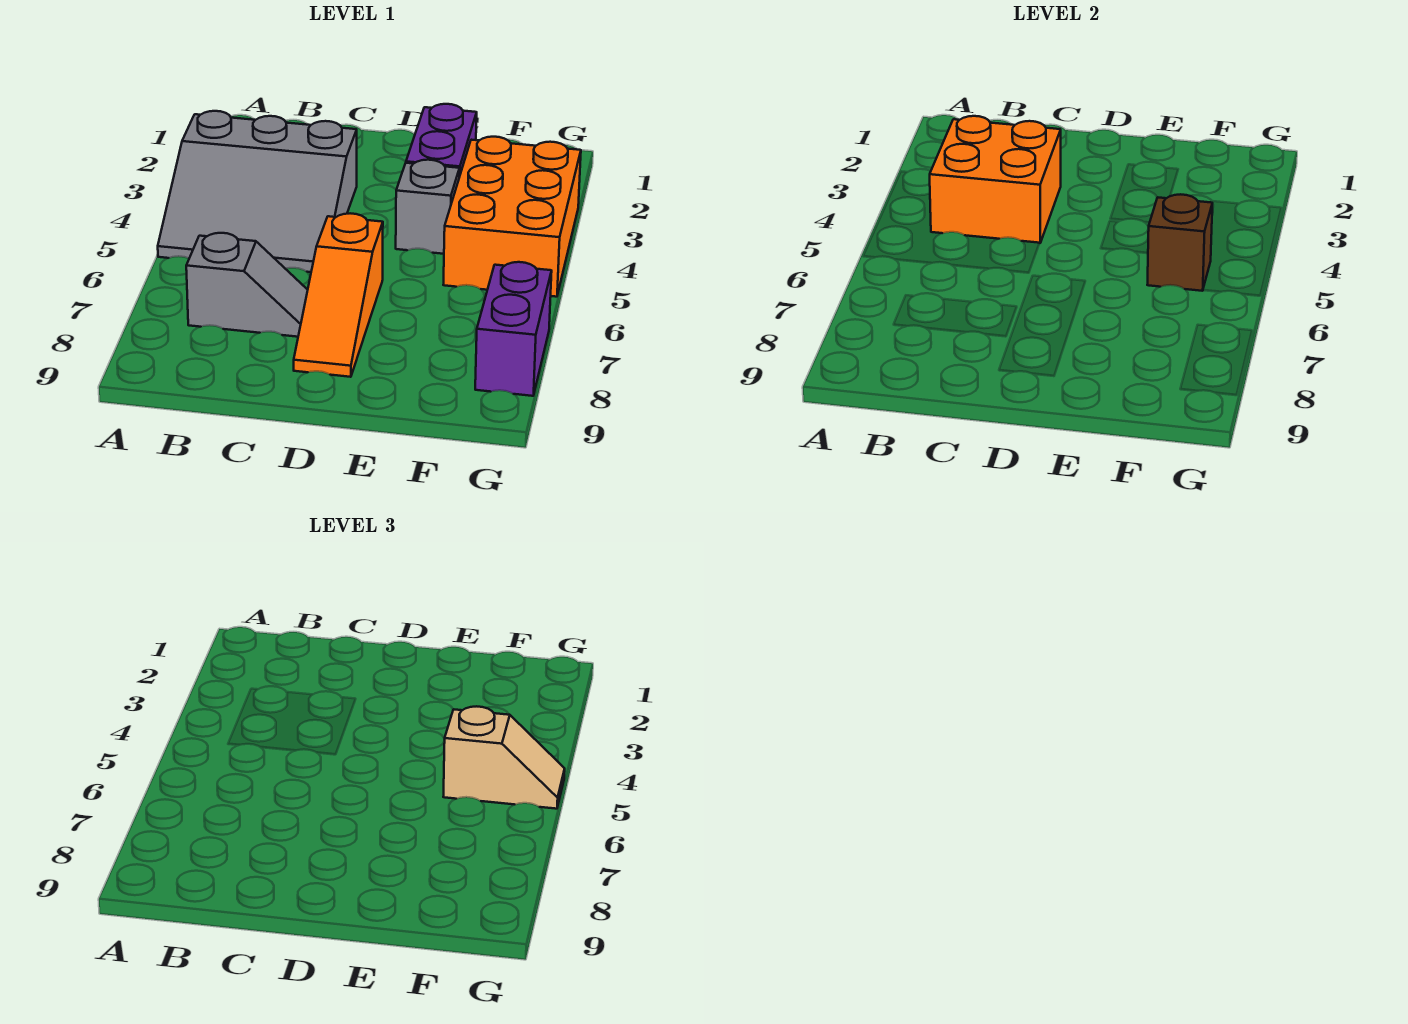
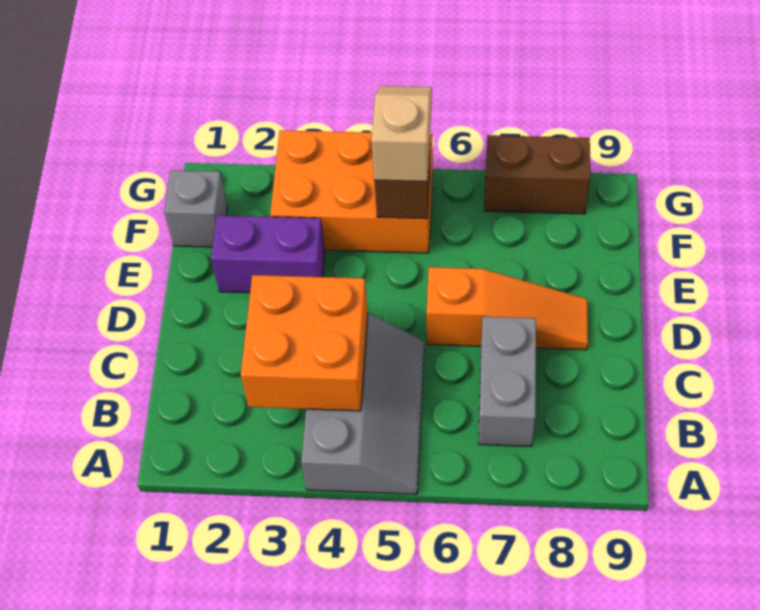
grey slope A3:C5 level 1 top 3 -> grey slope A4:C5 level 1 top 4
grey slope B7:C7 level 1 top B -> grey brick B7:C7 level 1
grey brick E4 level 1 -> grey brick F1 level 1
purple brick G7:G8 level 1 -> brown brick G7:G8 level 1

